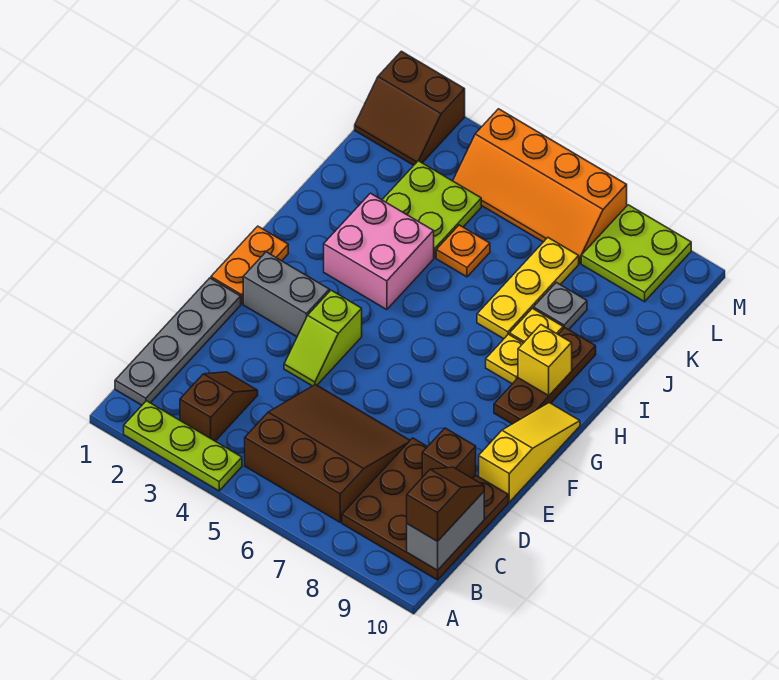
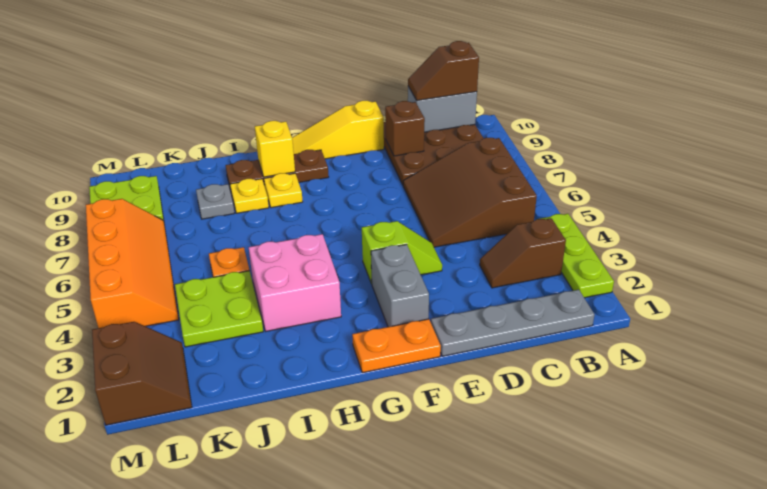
yellow plate I7:K7 level 1 -> none

